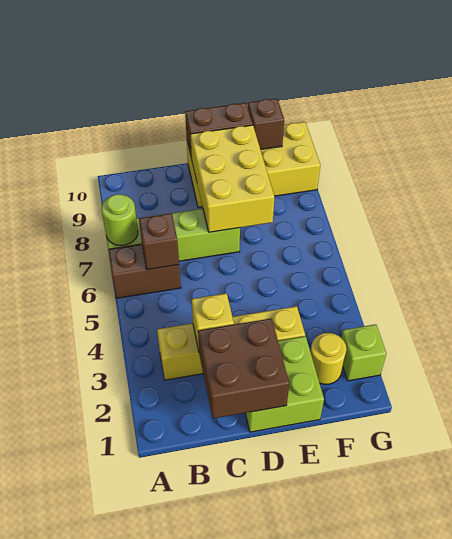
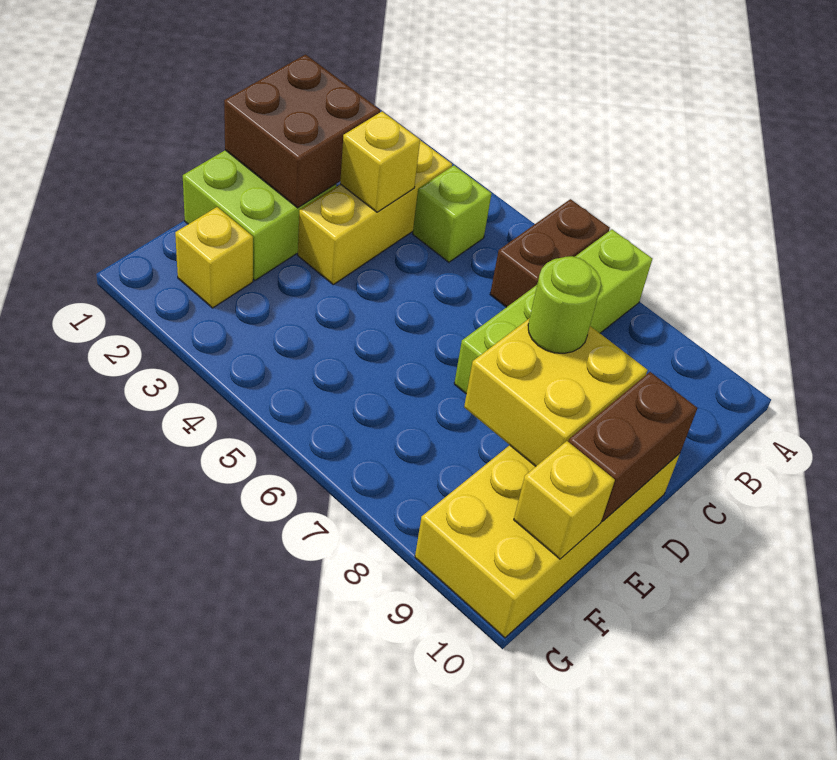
lime round brick A7 level 2 -> lime round brick D8 level 3
yellow brick B3:E3 level 1 -> yellow brick B3:D3 level 1
brown brick B6 level 2 -> none
yellow brick D7:E9 level 2 -> yellow brick D8:E9 level 2
yellow round brick F2 level 1 -> yellow brick F2 level 1
brown brick F10 level 2 -> yellow brick F10 level 2
lime brick G2 level 1 -> lime brick B4 level 1

